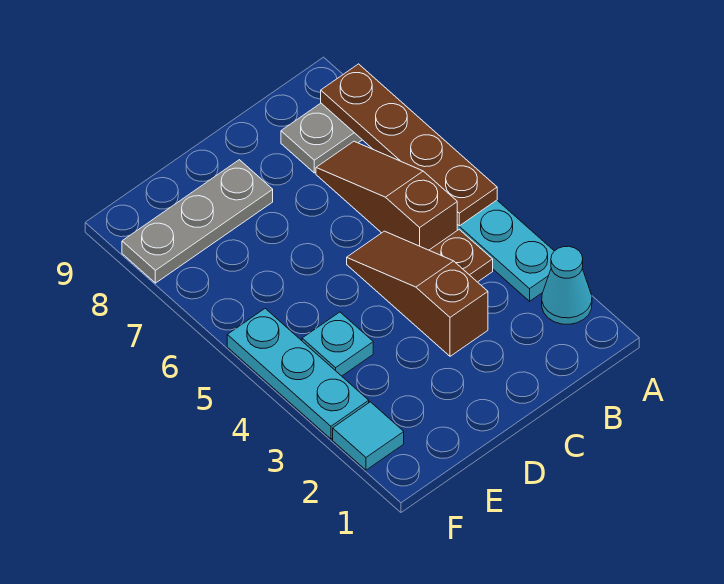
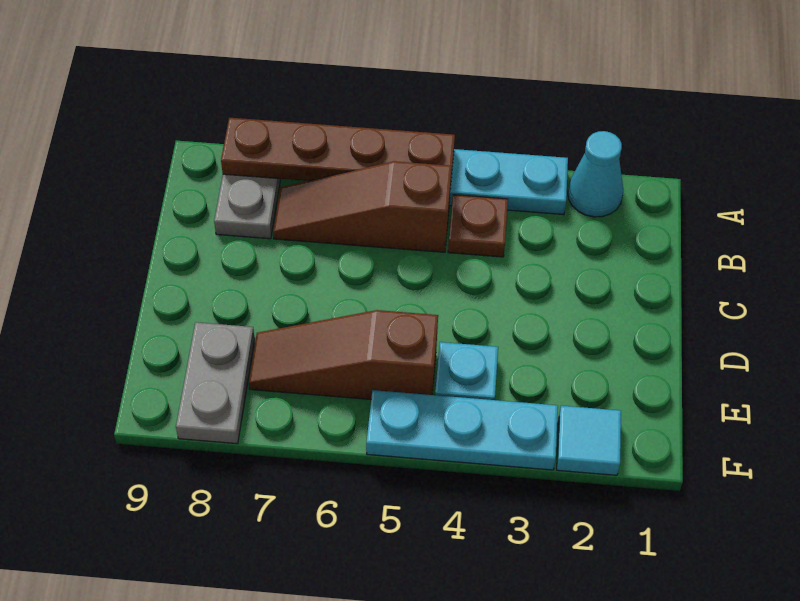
brown slope C3:C5 level 1 top 3 -> brown slope E5:E7 level 1 top 5
grey plate D8:F8 level 1 -> grey plate E8:F8 level 1

